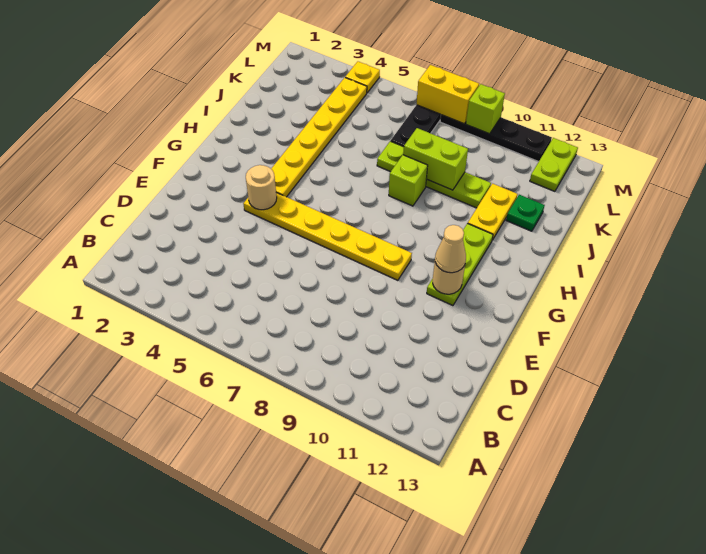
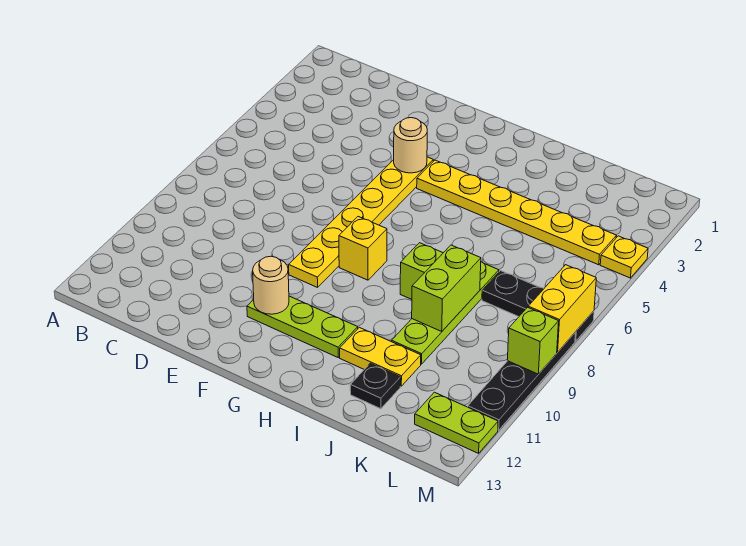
tan cone F11 level 3 -> none
none -> yellow brick G8 level 1
green plate J12 level 1 -> black plate J12 level 1

